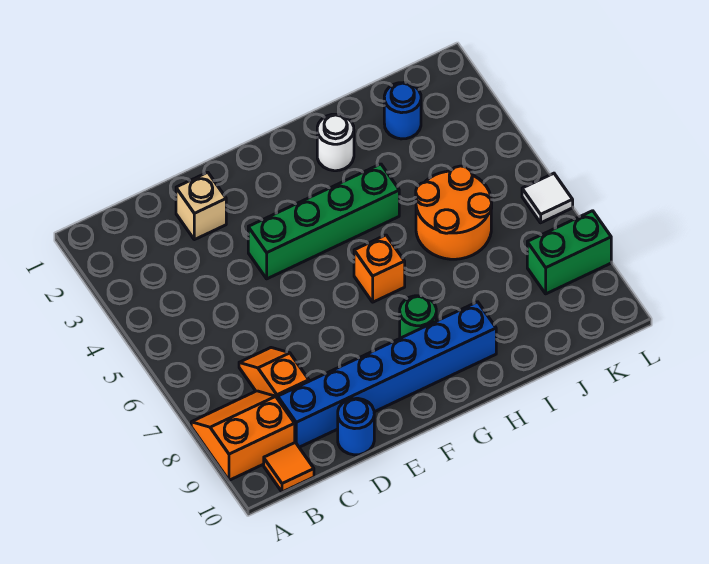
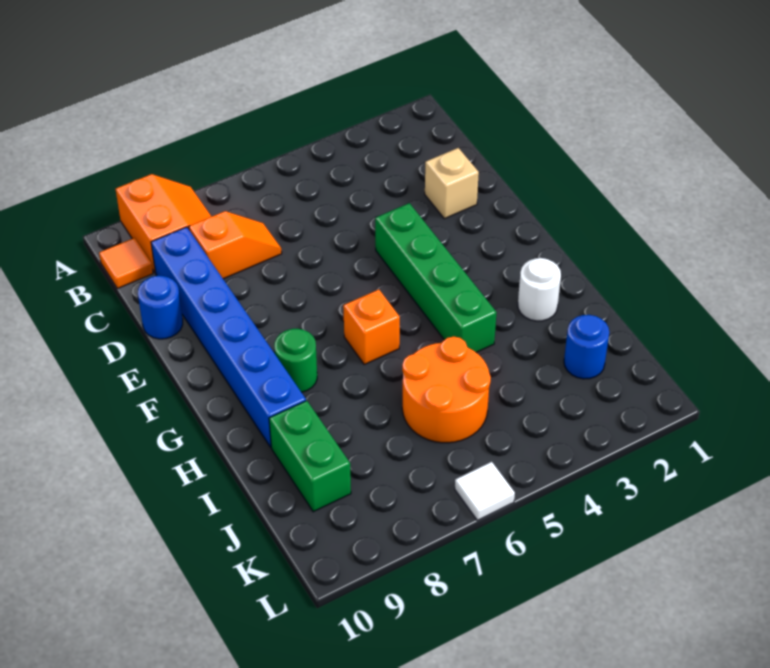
green brick K8:L8 level 1 -> green brick I9:J9 level 1

